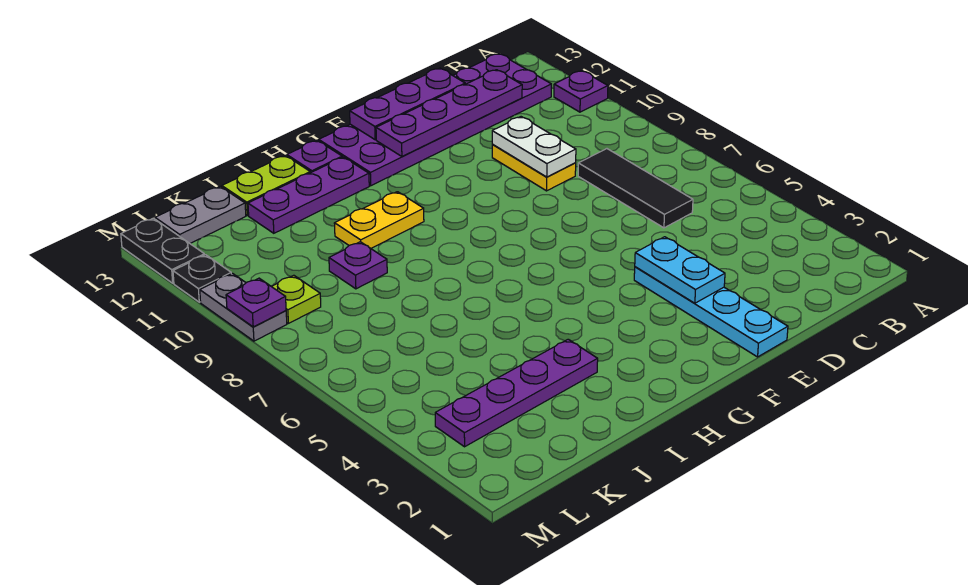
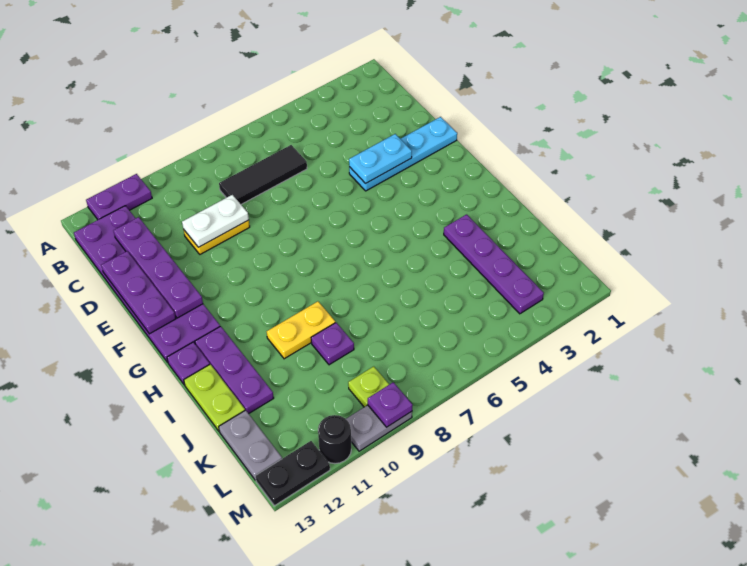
purple plate A11 level 1 -> purple plate A11:A12 level 1
yellow plate H10:I10 level 1 -> yellow plate I9:I10 level 1
black plate M11 level 1 -> black round brick M11 level 1

